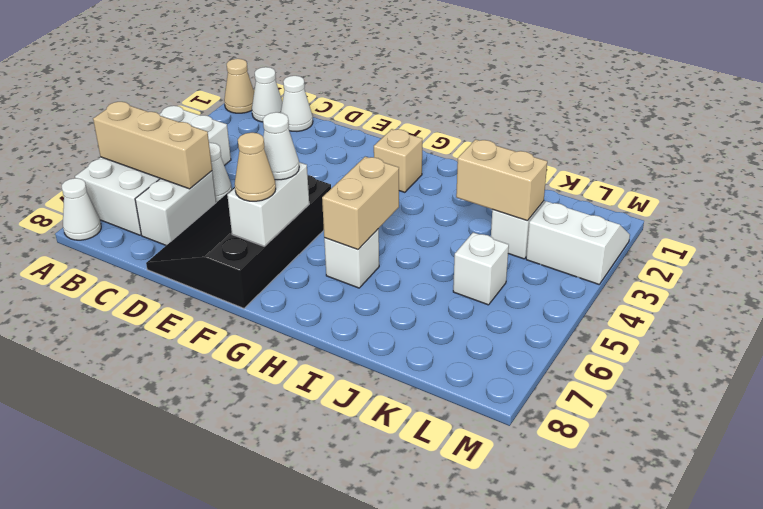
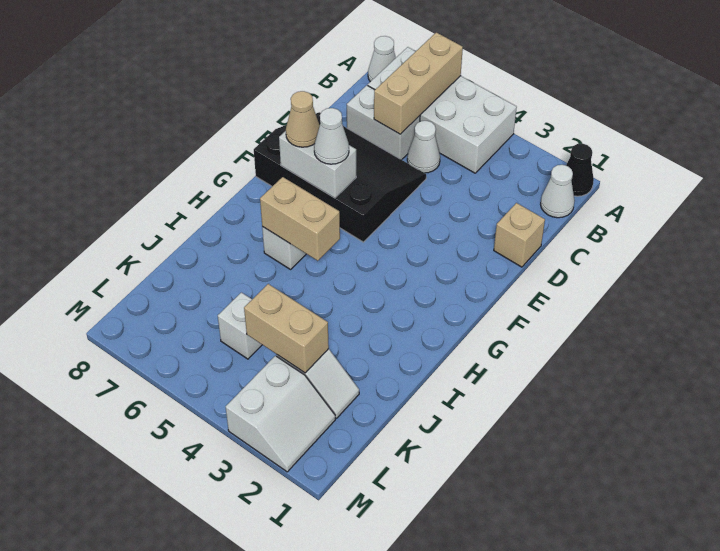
tan cone A1 level 1 -> black cone A1 level 1
white cone C1 level 1 -> none
tan brick G2 level 1 -> tan brick D1 level 1
tan brick J3:K3 level 2 -> tan brick K3:K4 level 2

